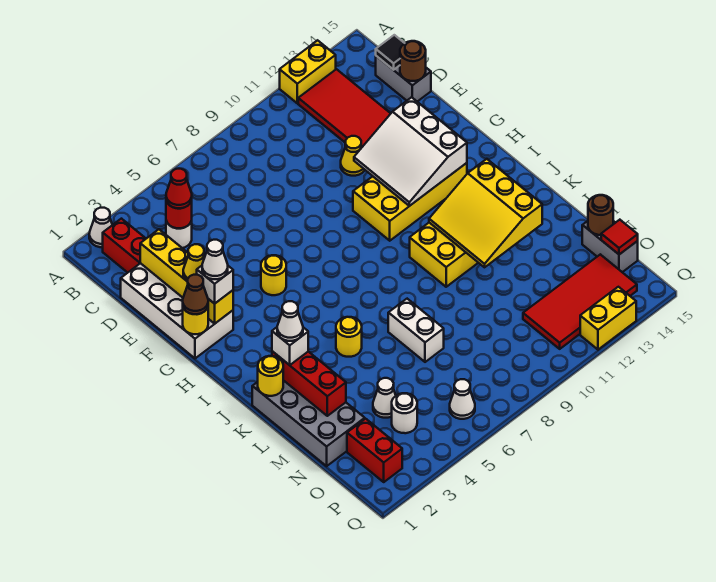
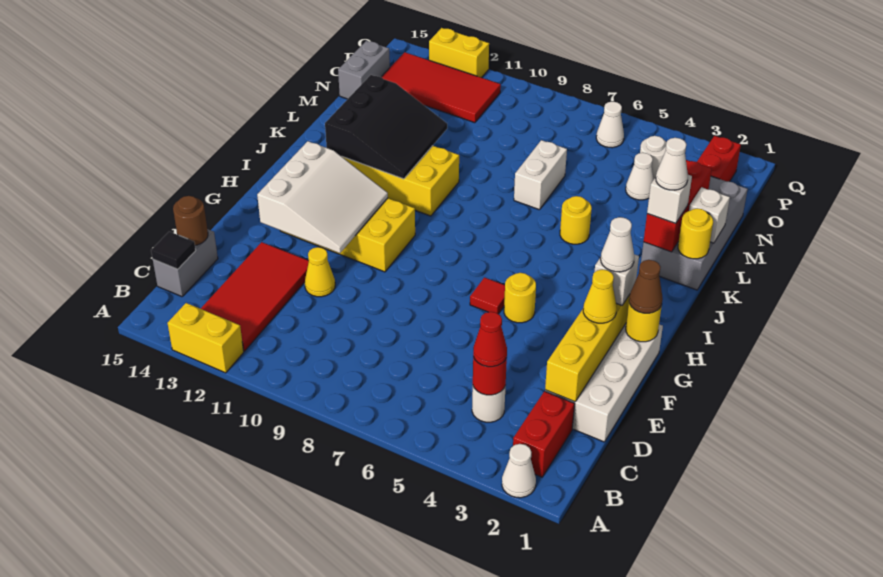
yellow slope J11:L13 level 2 top 13 -> black slope J11:L13 level 2 top 13
none -> white brick L1 level 2
brown round brick N15 level 2 -> none
red tile O15 level 2 -> red tile G6 level 1

